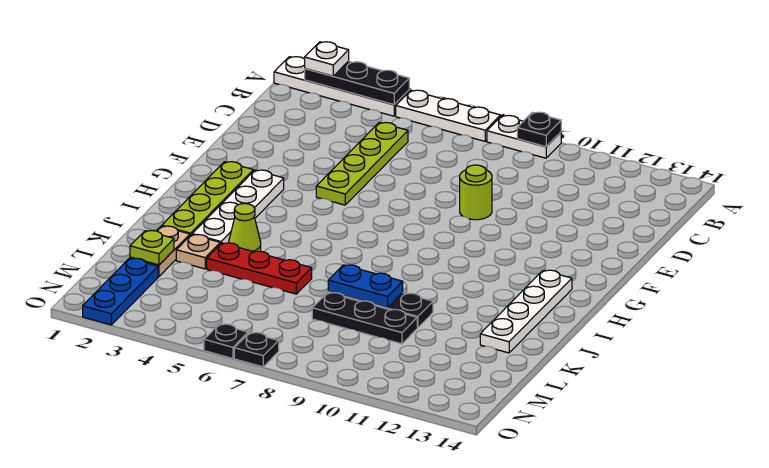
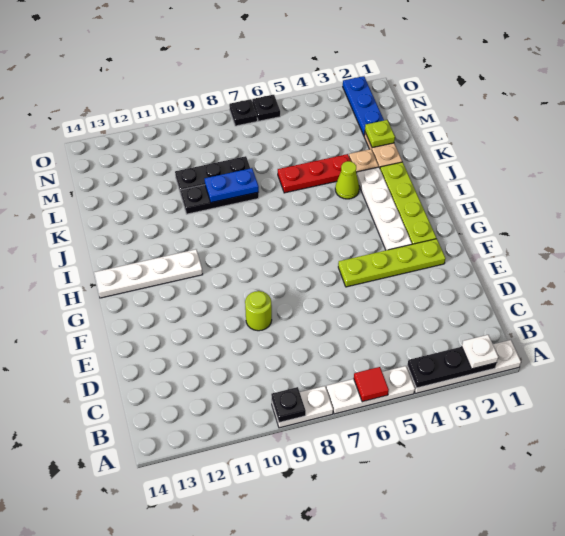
none -> red tile A6 level 2
lime plate C5:F5 level 1 -> lime plate F2:F5 level 1
white plate H13:K13 level 1 -> white plate H11:H14 level 1

